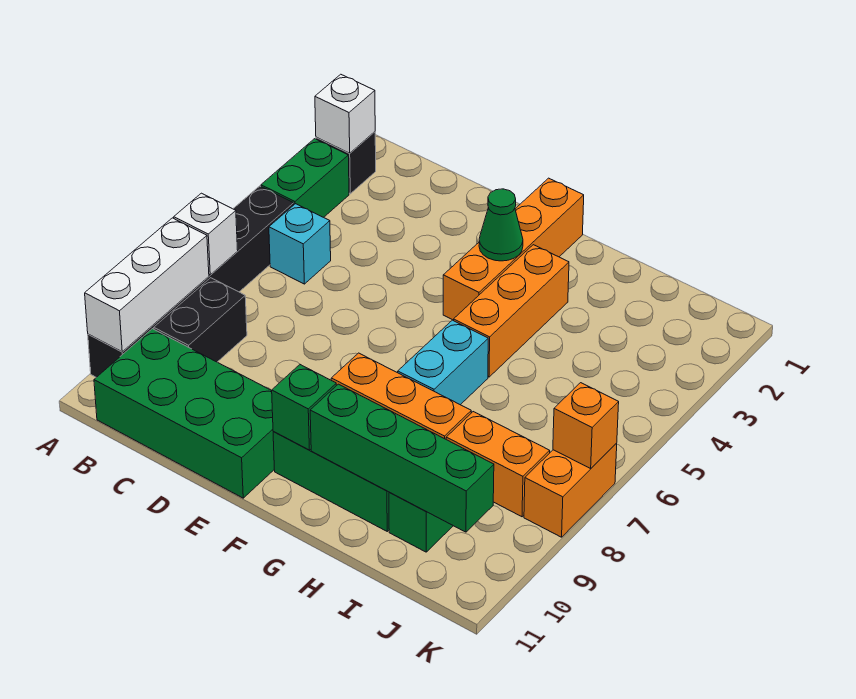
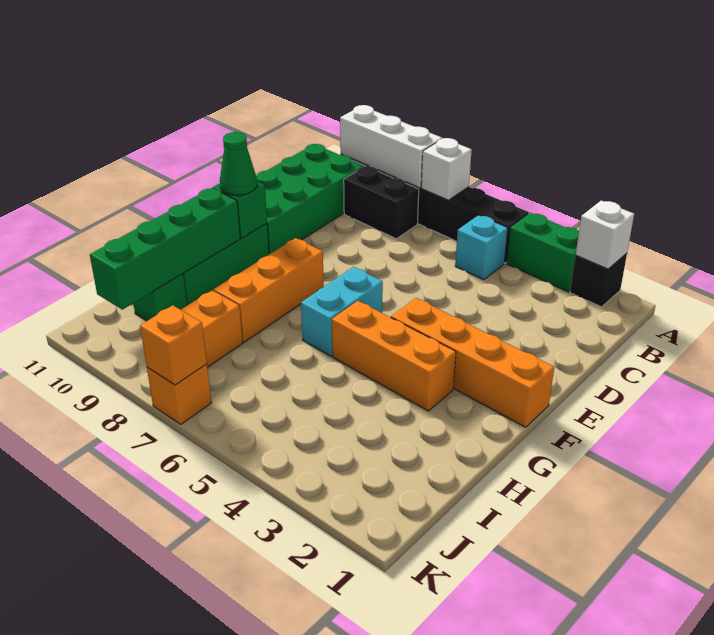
green cone F3 level 2 -> green cone F10 level 3
cyan brick G6:G7 level 1 -> cyan brick F6:G6 level 1
orange brick K7:K8 level 1 -> orange brick K7 level 1

